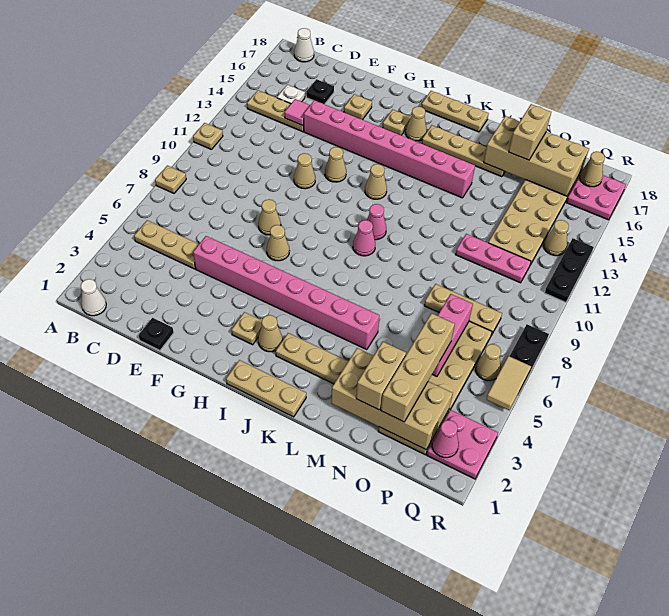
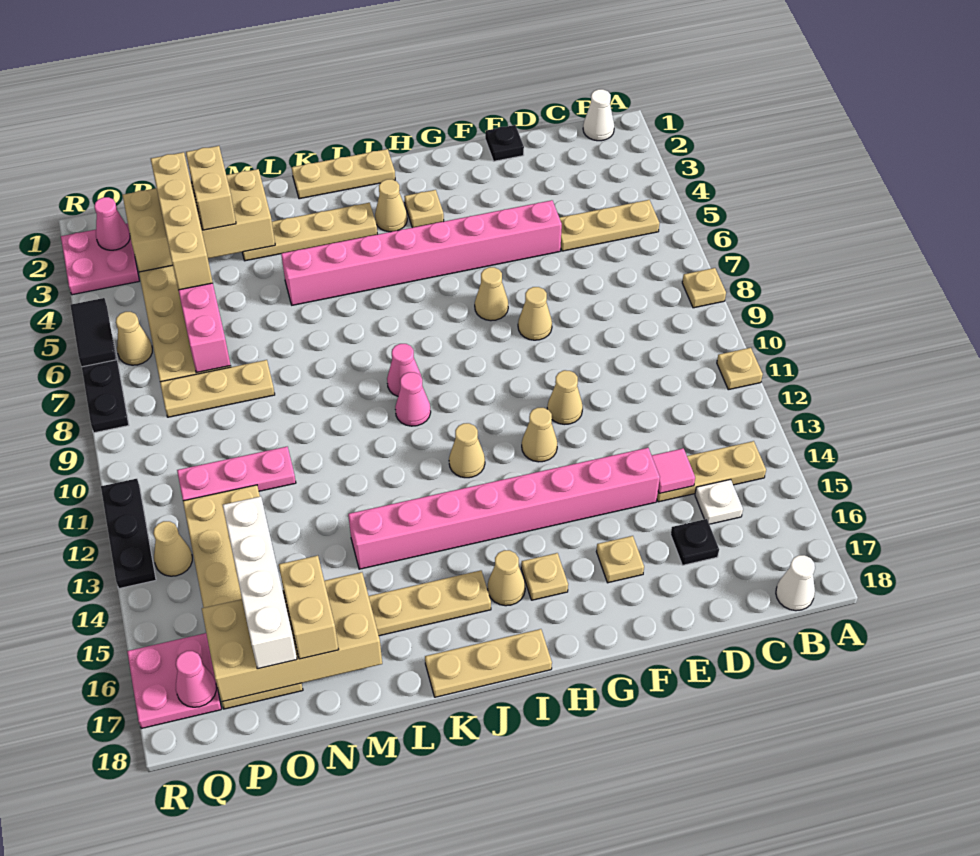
none -> white brick O14:O17 level 3
tan cone Q17 level 2 -> pink cone Q17 level 2
tan tile R5:R6 level 2 -> black tile R5:R6 level 2

